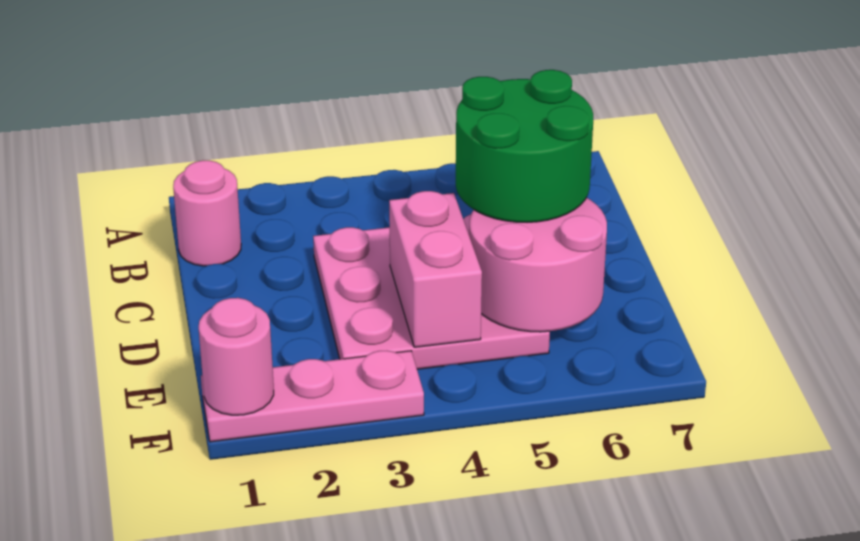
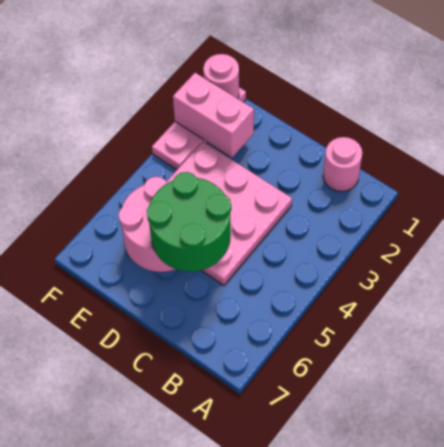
pink brick D4:E4 level 2 -> pink brick E2:F2 level 2

